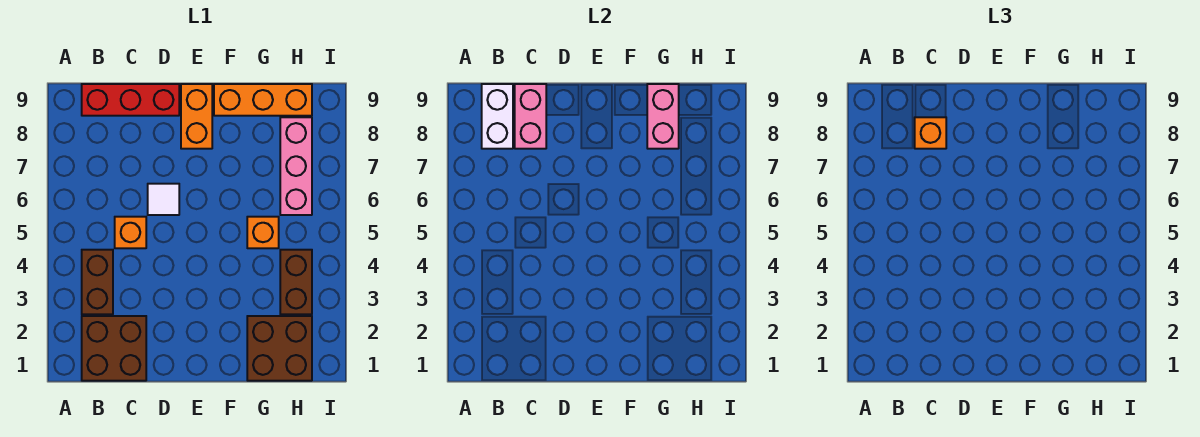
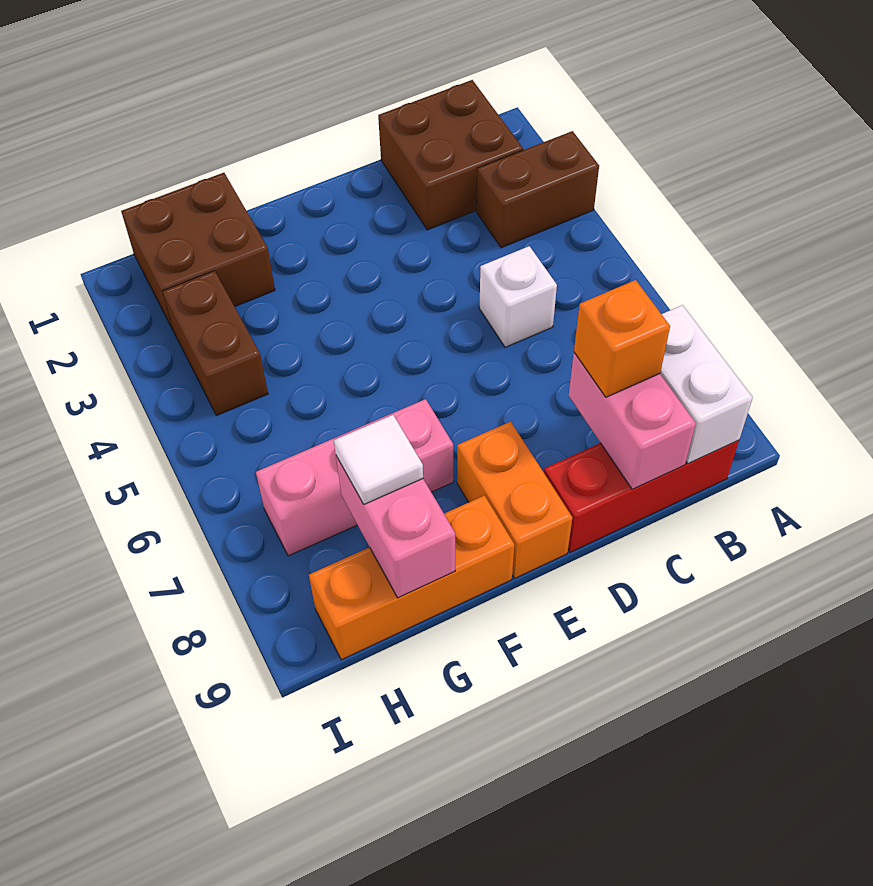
brown brick B3:B4 level 1 -> brown brick A3:B3 level 1
orange brick C5 level 1 -> white brick C5 level 1
white tile D6 level 1 -> white tile G8 level 3
orange brick G5 level 1 -> none
pink brick H6:H8 level 1 -> pink brick F7:H7 level 1

